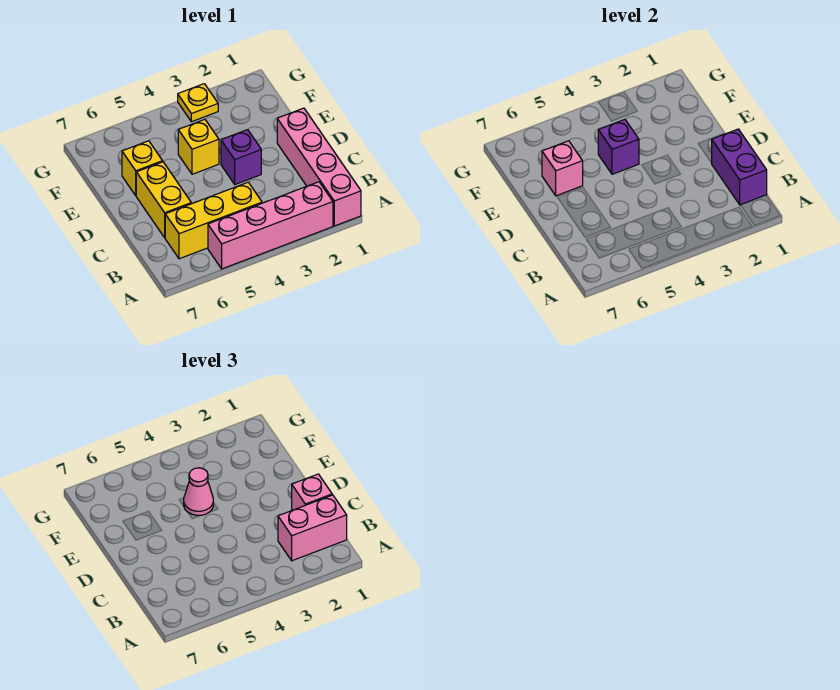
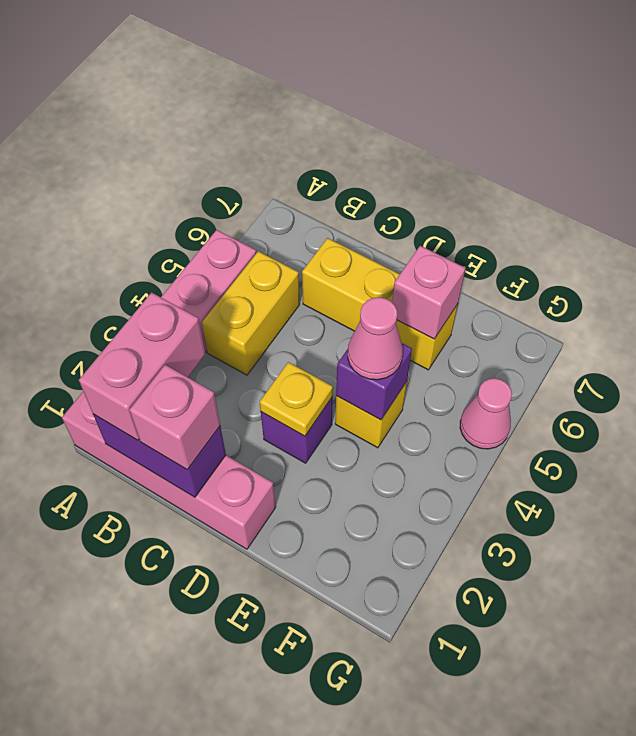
yellow brick B4:B6 level 1 -> yellow brick B4:B5 level 1
yellow plate G3 level 1 -> yellow plate D3 level 2
none -> pink cone G5 level 1

